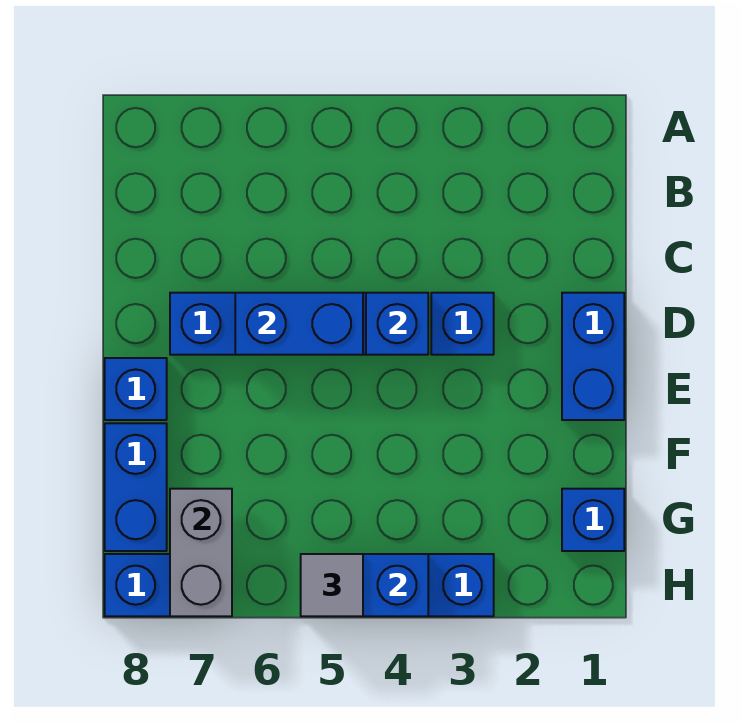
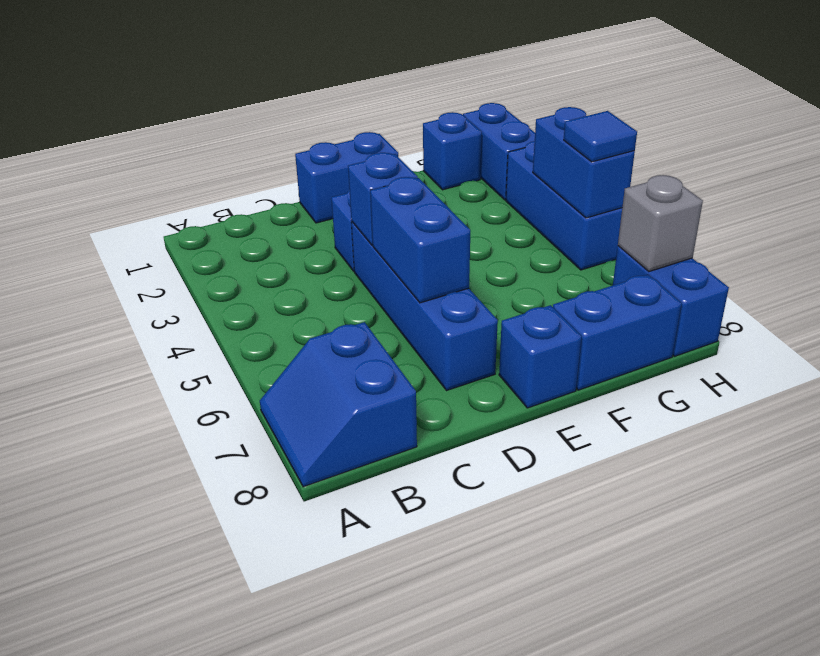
none -> blue slope A7:B8 level 1 top B
grey brick G7:H7 level 2 -> grey brick H7 level 2
none -> blue brick H1:H2 level 1
grey tile H5 level 3 -> blue tile H5 level 3

